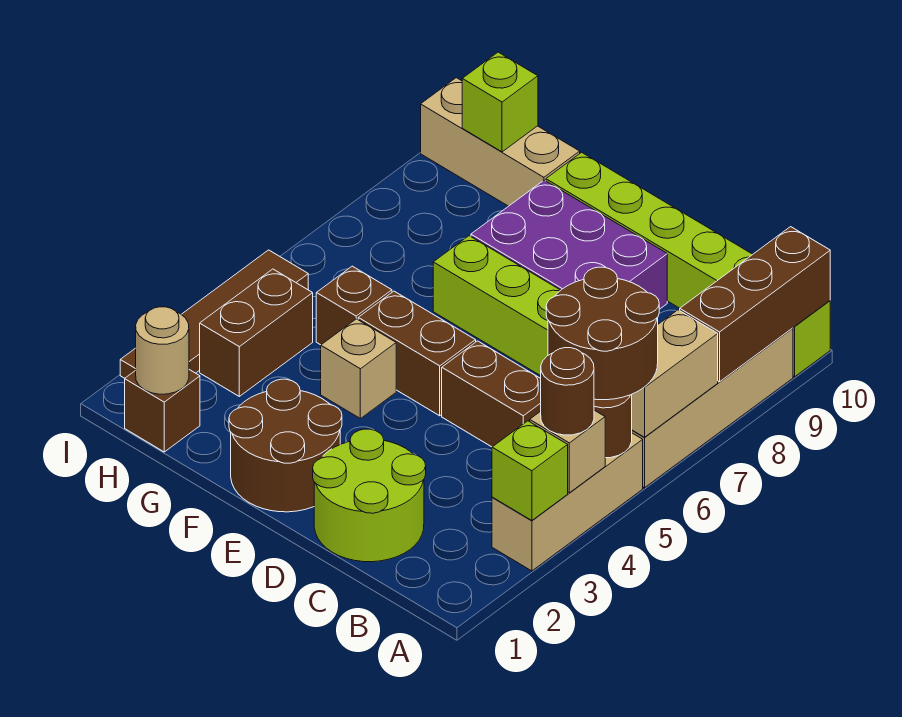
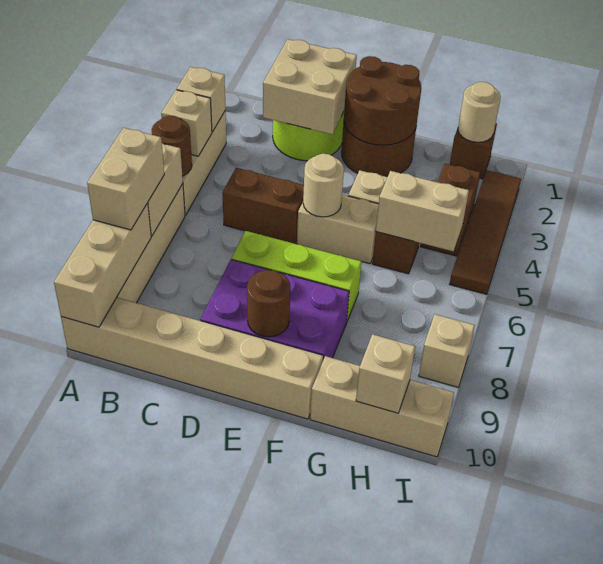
lime brick A3 level 2 -> tan brick A3 level 2
brown round brick A4 level 3 -> brown round brick E9 level 2
brown round brick A5:B6 level 3 -> brown round brick E1:F2 level 2
none -> tan brick A7:A8 level 3
brown brick A8:A10 level 2 -> tan brick A8:A10 level 2
lime brick A10:F10 level 1 -> tan brick A10:F10 level 1
none -> tan brick C1:D2 level 2
brown brick E5:F5 level 1 -> tan brick E5:F5 level 1
none -> tan round brick E5 level 2
none -> tan brick G5:H5 level 2
lime brick H10 level 2 -> tan brick H10 level 2
none -> tan brick I8 level 1

